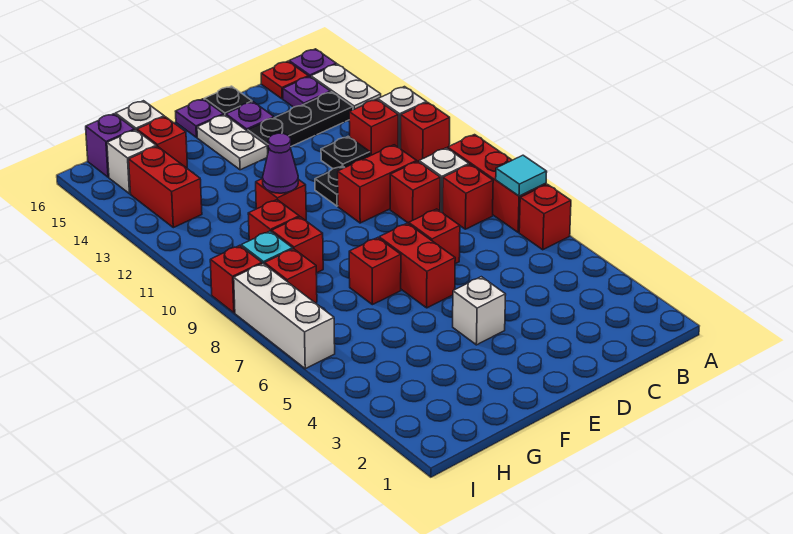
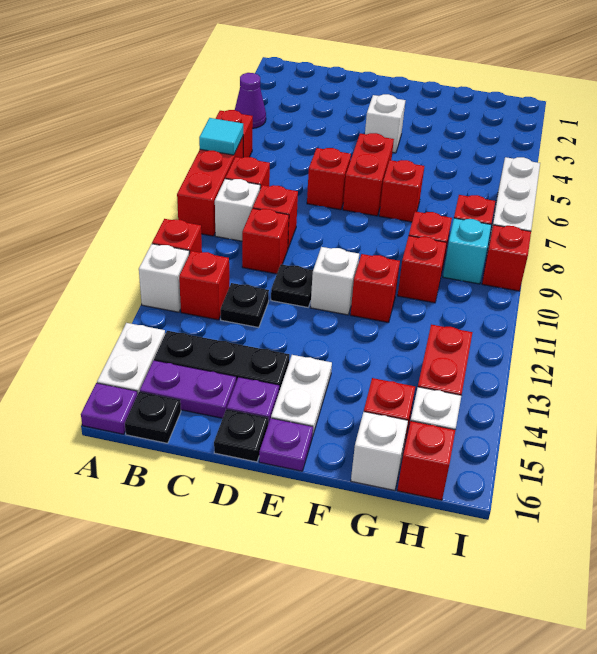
purple plate B15 level 1 -> purple plate B15:C15 level 1
red plate B16 level 1 -> black plate B16 level 1
red brick C10:D10 level 1 -> red brick C10 level 1
none -> white brick E11 level 1
purple cone F11 level 2 -> purple cone A4 level 1
purple brick H16 level 1 -> red brick H16 level 1

